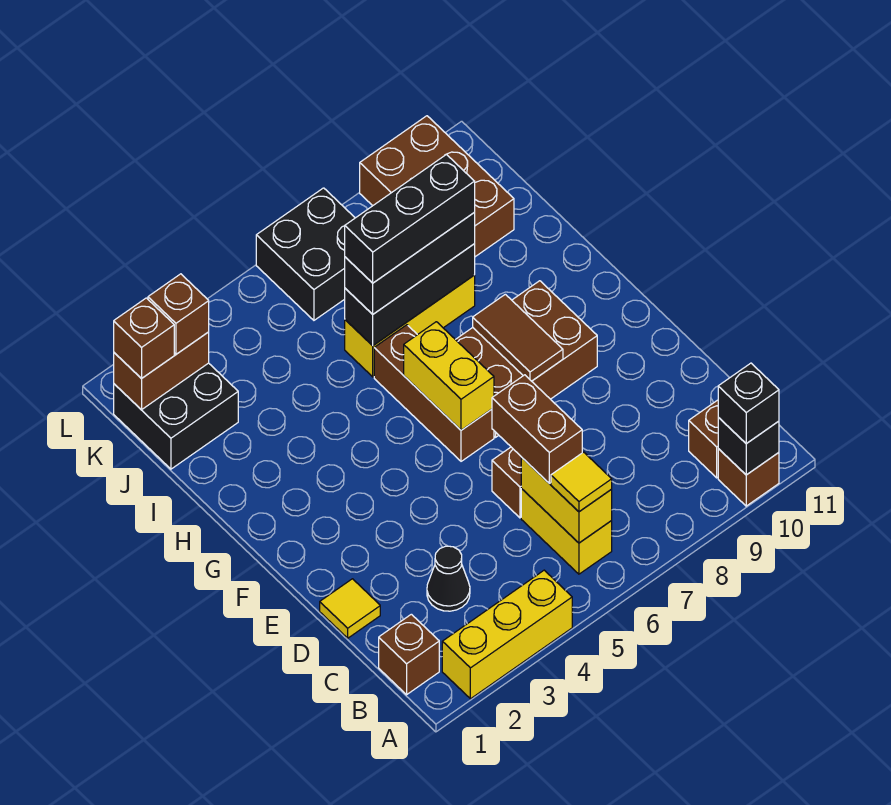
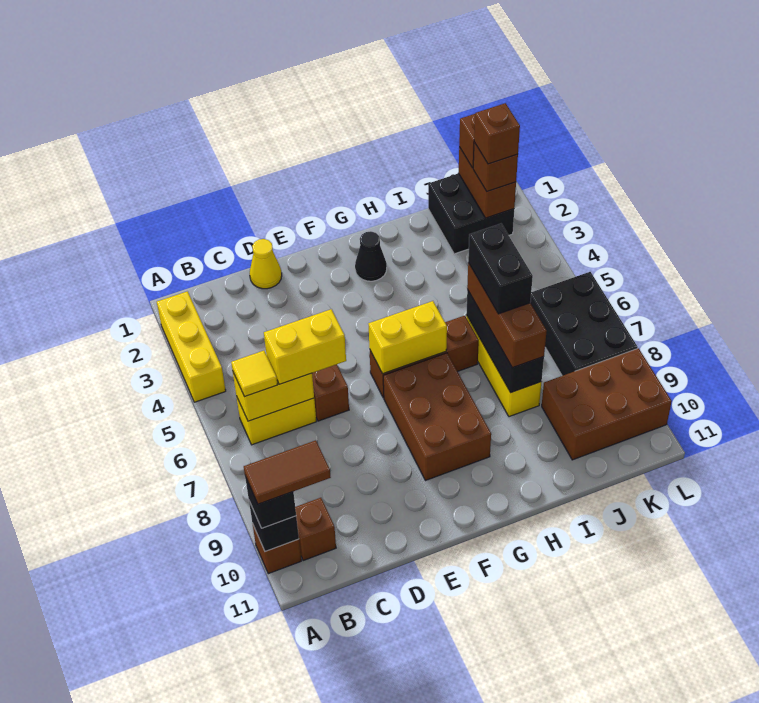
brown brick B1 level 1 -> brown brick K2 level 4
black cone C3 level 1 -> black cone G2 level 1
brown brick C6:D6 level 3 -> yellow brick C6:D6 level 3
yellow tile D1 level 1 -> yellow cone D1 level 1
brown tile F8:G8 level 2 -> brown tile A10:B10 level 4
black brick I6:I8 level 3 -> brown brick I6:I8 level 3
black brick I6:I8 level 4 -> black brick I6:I7 level 4
black brick K6:L7 level 1 -> black brick K6:L8 level 1

